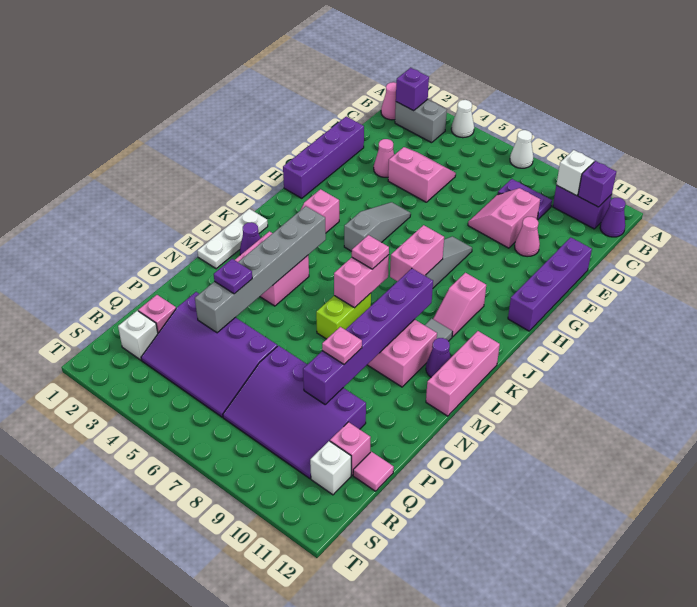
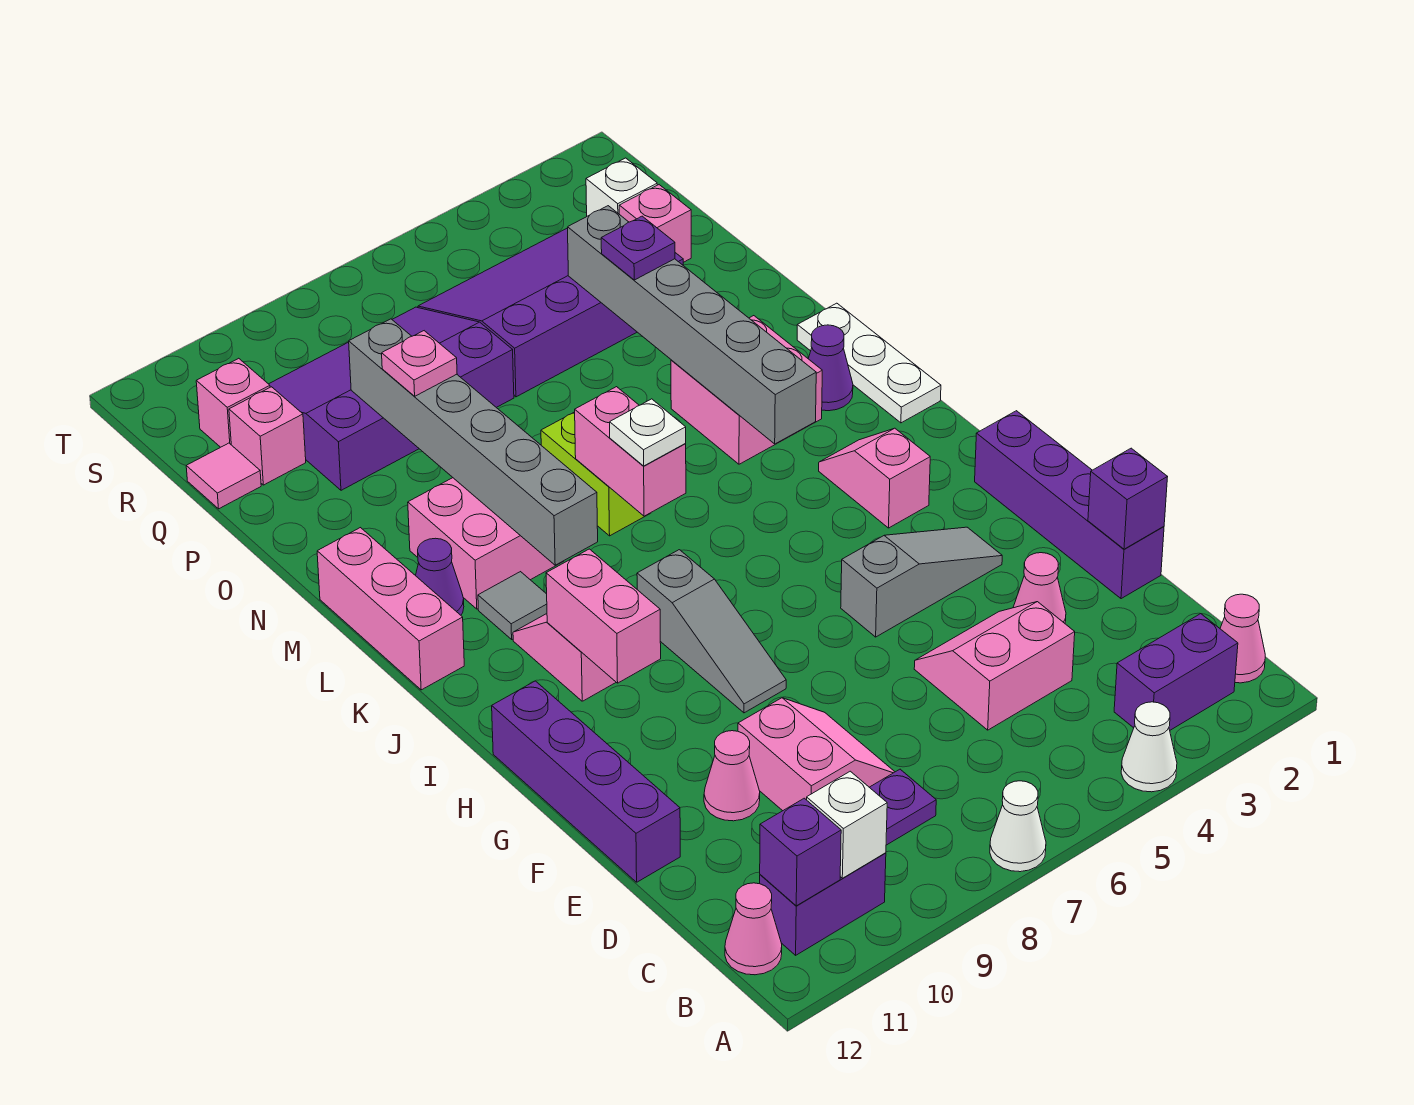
grey brick B2:B3 level 1 -> purple brick B2:B3 level 1
purple brick B2 level 2 -> purple brick E1 level 2
purple cone B12 level 1 -> pink cone B12 level 1
pink slope D4:E5 level 1 top E -> pink slope D4:E5 level 1 top D
grey slope G5:I5 level 1 top I -> grey slope G3:G5 level 1 top 5
pink brick I8:J8 level 2 -> pink brick H10:I10 level 2
pink plate K7 level 3 -> white plate K7 level 3
purple brick K9:P9 level 2 -> grey brick K9:P9 level 2
white brick R11 level 1 -> pink brick R11 level 1

